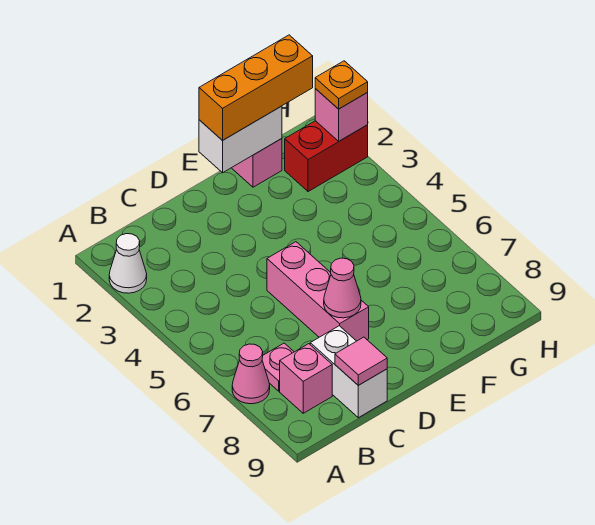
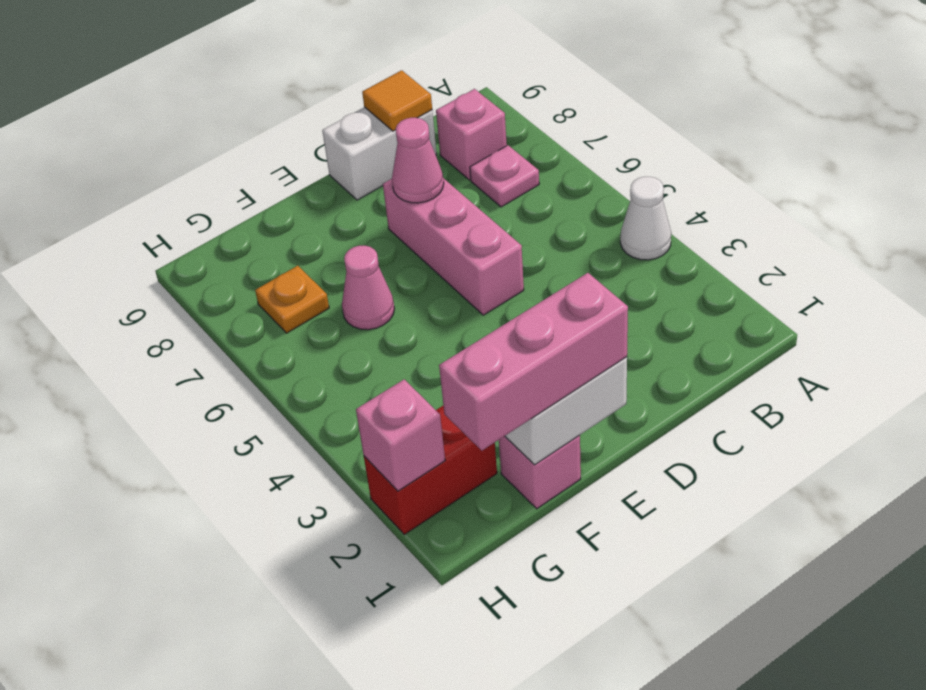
white cone A2 level 1 -> white cone A4 level 1
pink cone A7 level 1 -> pink cone F6 level 1
white brick C8:C9 level 1 -> white brick C9:D9 level 1
pink tile C9 level 2 -> orange tile C9 level 2
orange brick E1:G1 level 3 -> pink brick E1:G1 level 3
orange plate H2 level 3 -> orange plate G7 level 1

